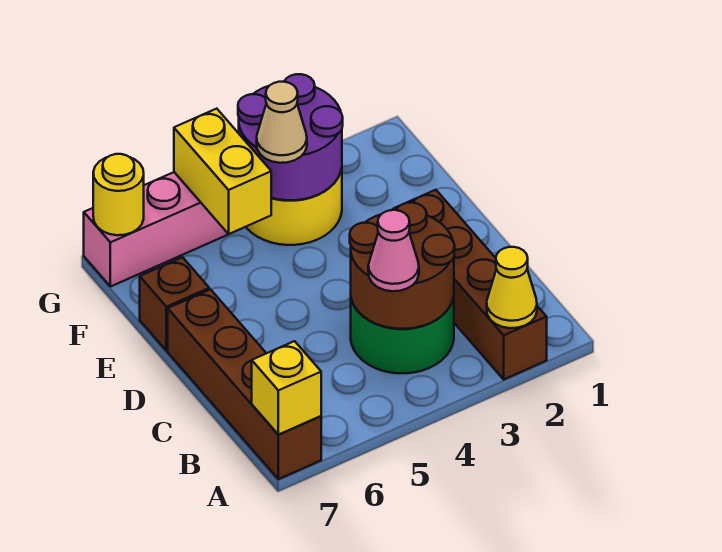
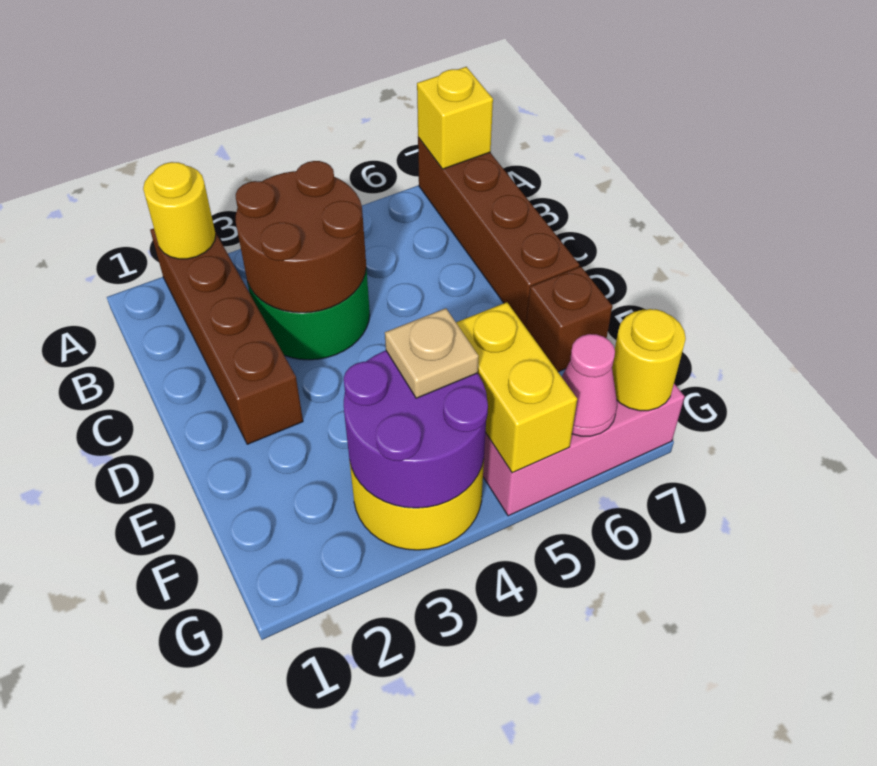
yellow cone A2 level 2 -> yellow round brick A2 level 2
pink cone B4 level 3 -> pink cone G6 level 2
tan cone F4 level 3 -> tan plate F4 level 3

